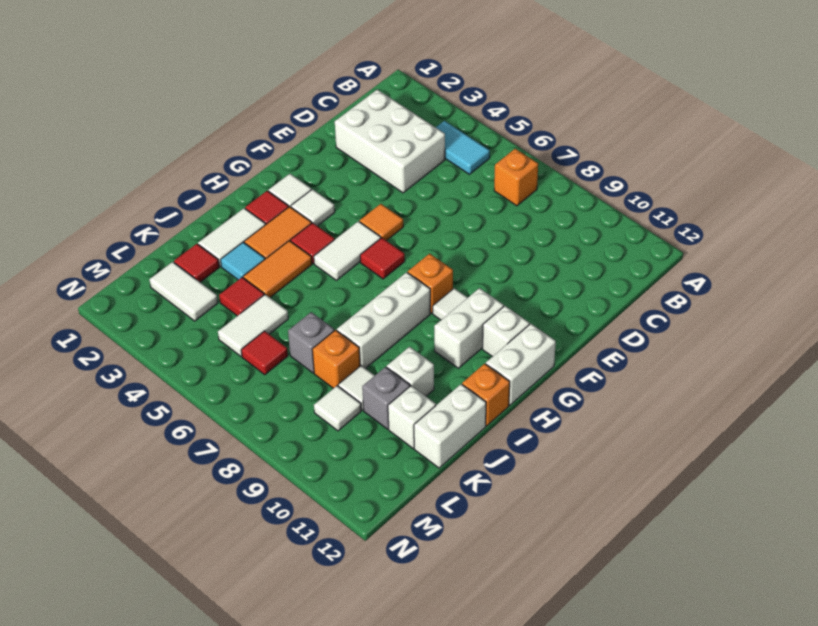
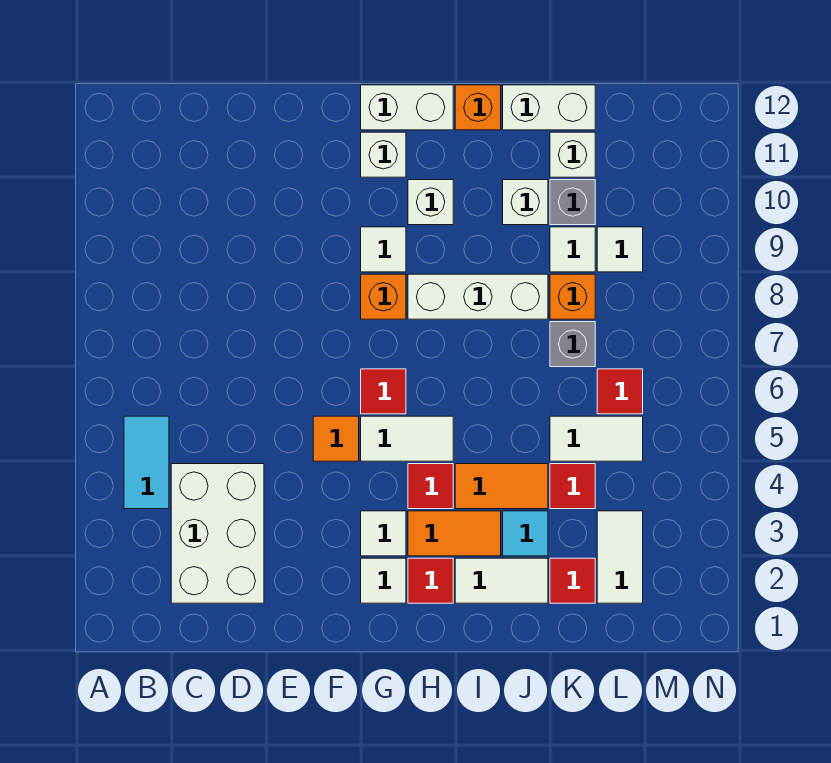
orange brick B7 level 1 -> none
white brick G10:H10 level 1 -> white brick H10 level 1

